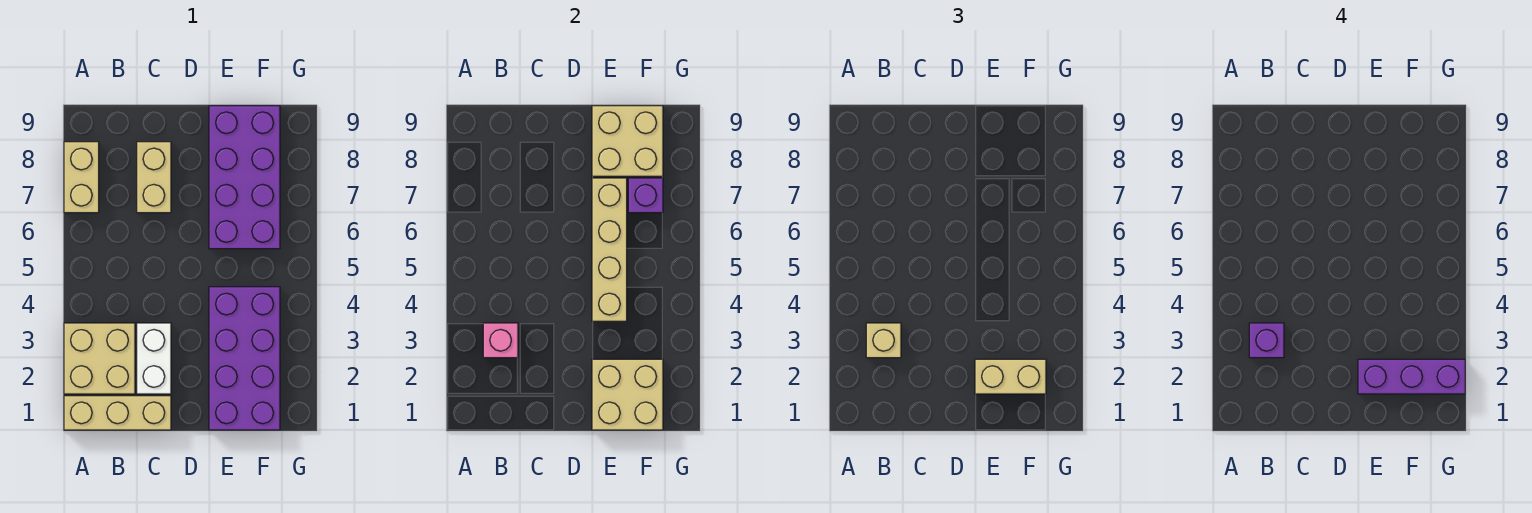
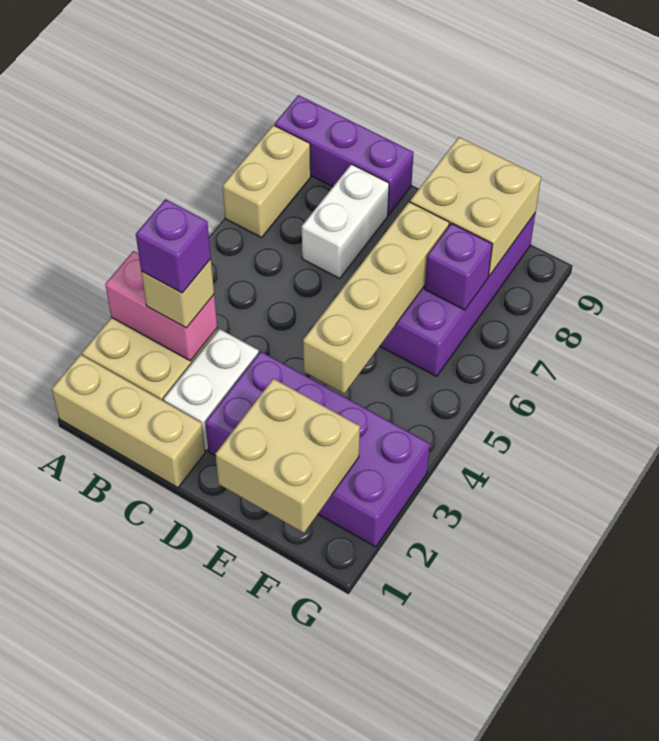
pink brick B3 level 2 -> pink brick A3:B3 level 2
tan brick C7:C8 level 1 -> white brick C7:C8 level 1
purple brick E1:F4 level 1 -> purple brick D2:G3 level 1
tan brick E2:F2 level 3 -> none
purple brick E2:G2 level 4 -> purple brick A9:C9 level 1

